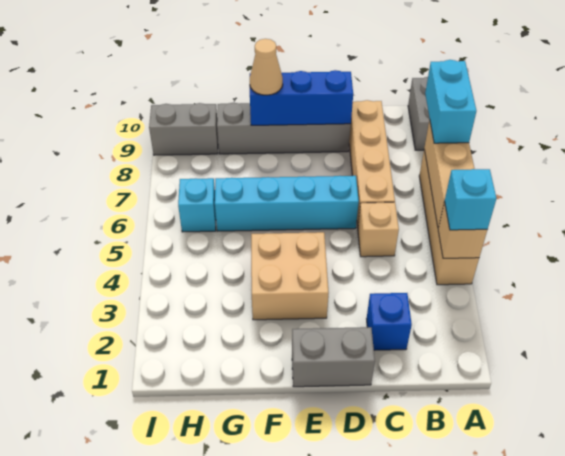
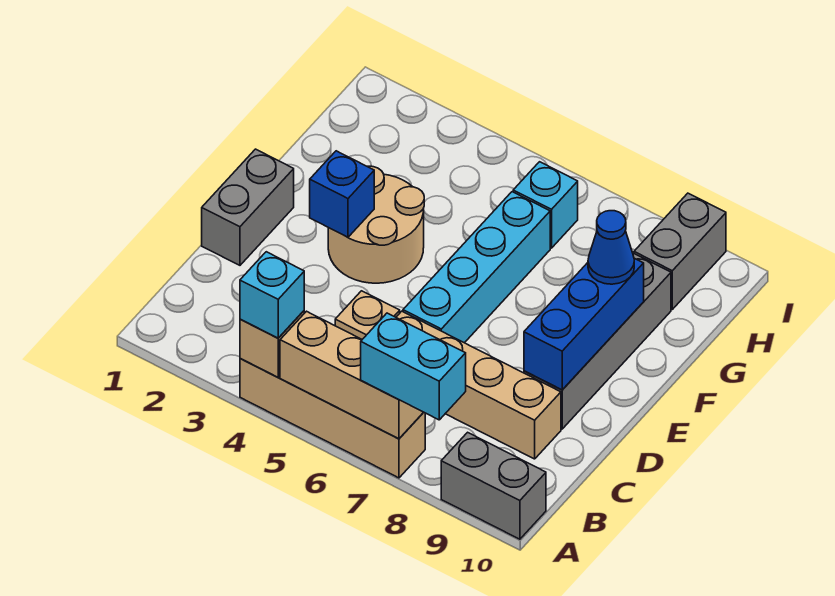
blue brick C2 level 1 -> blue brick E3 level 2
tan brick E3:F4 level 1 -> tan round brick E3:F4 level 1
tan cone F9 level 3 -> blue cone F9 level 3

